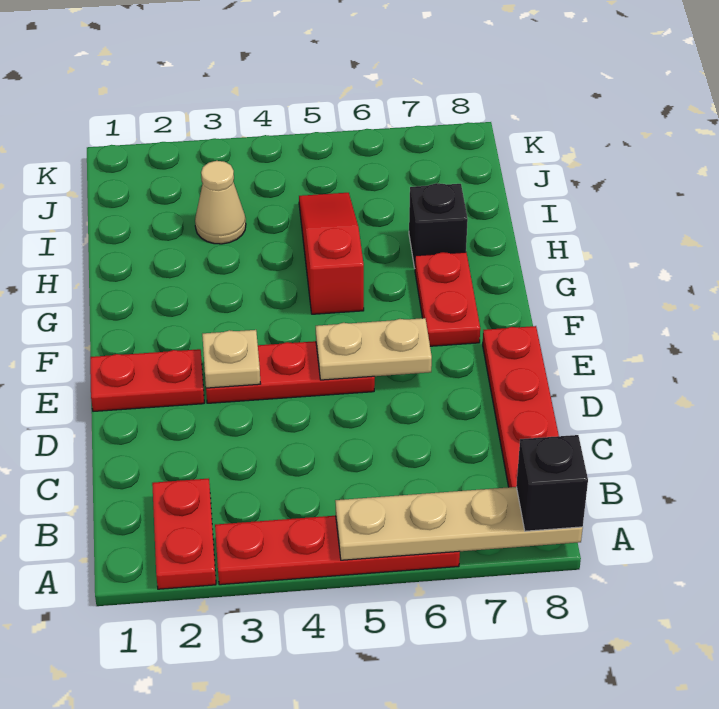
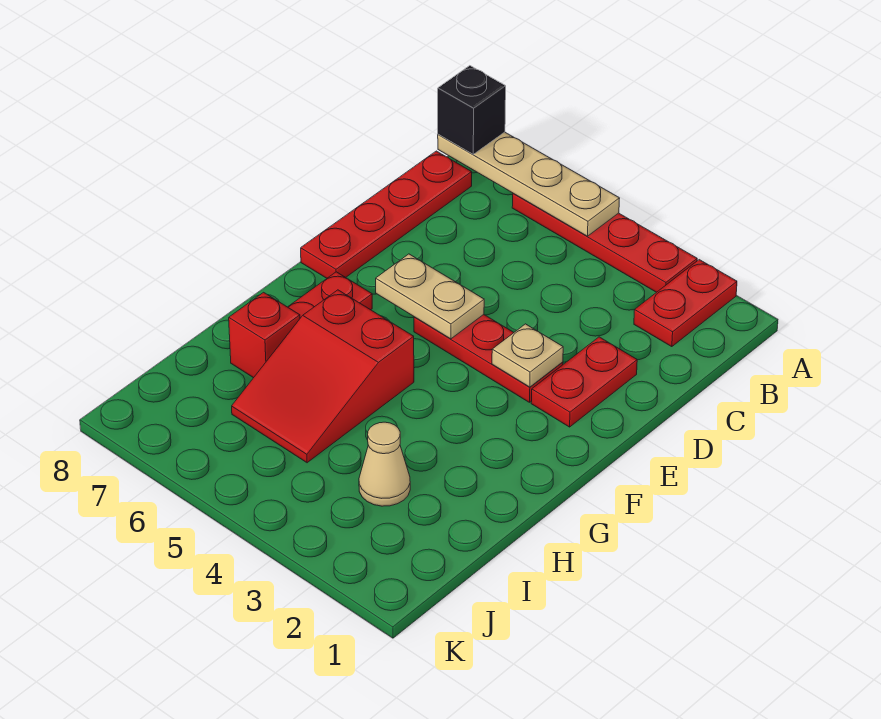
red plate E1:E2 level 1 -> red plate D2:E2 level 1
red slope G5:I5 level 1 top G -> red slope G5:I6 level 1 top G
black brick H7 level 1 -> red brick H7 level 1

